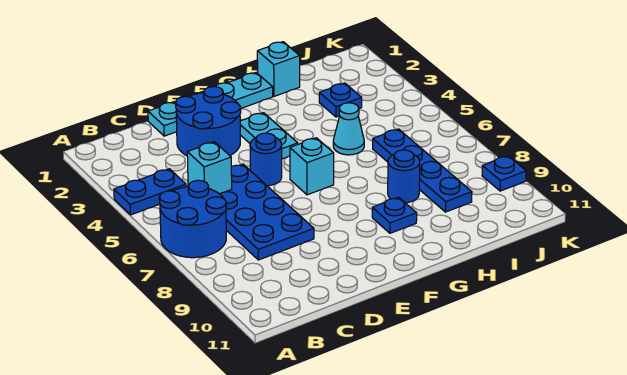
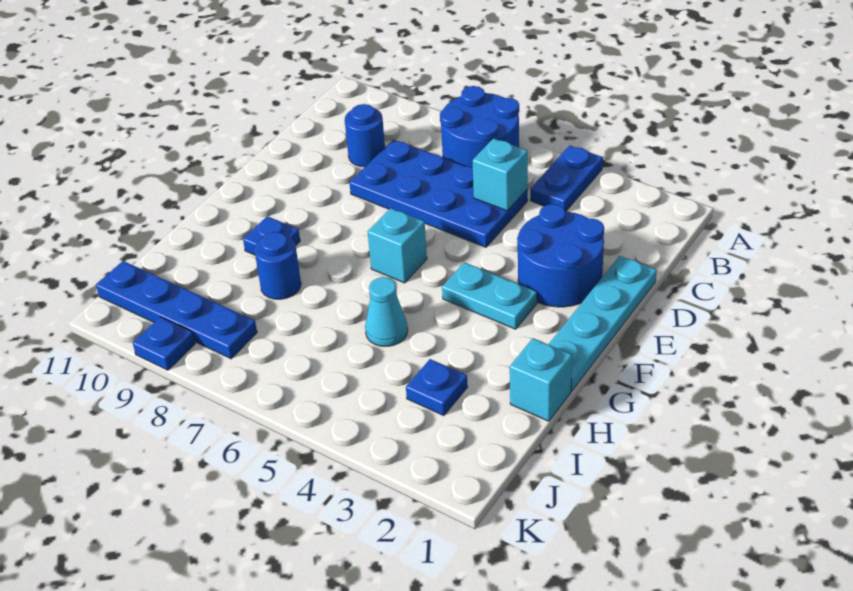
blue round brick E5 level 1 -> blue round brick C9 level 1
blue plate I6:I9 level 1 -> blue plate J8:J11 level 1

